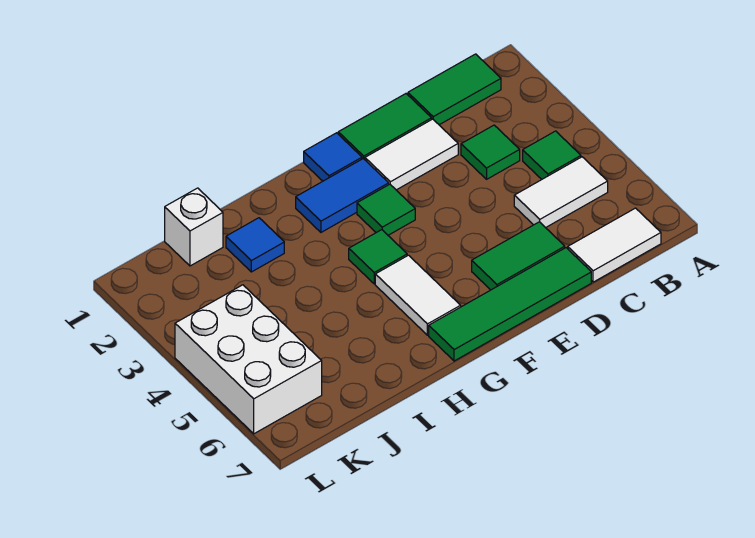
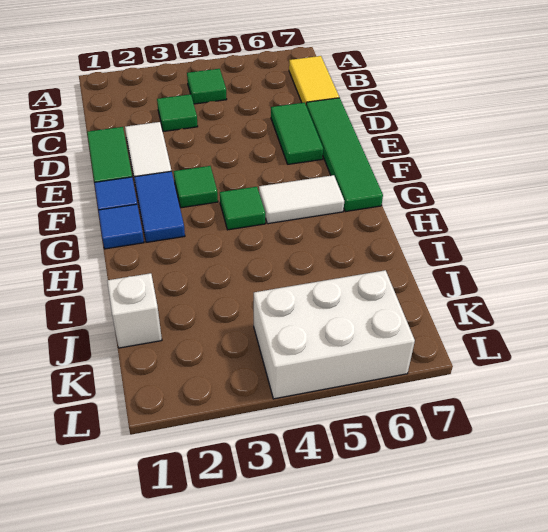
green tile B1:C1 level 1 -> none
white tile B5:C5 level 1 -> none
white tile B7:C7 level 1 -> yellow tile B7:C7 level 1
blue tile I2 level 1 -> blue tile G1 level 1

